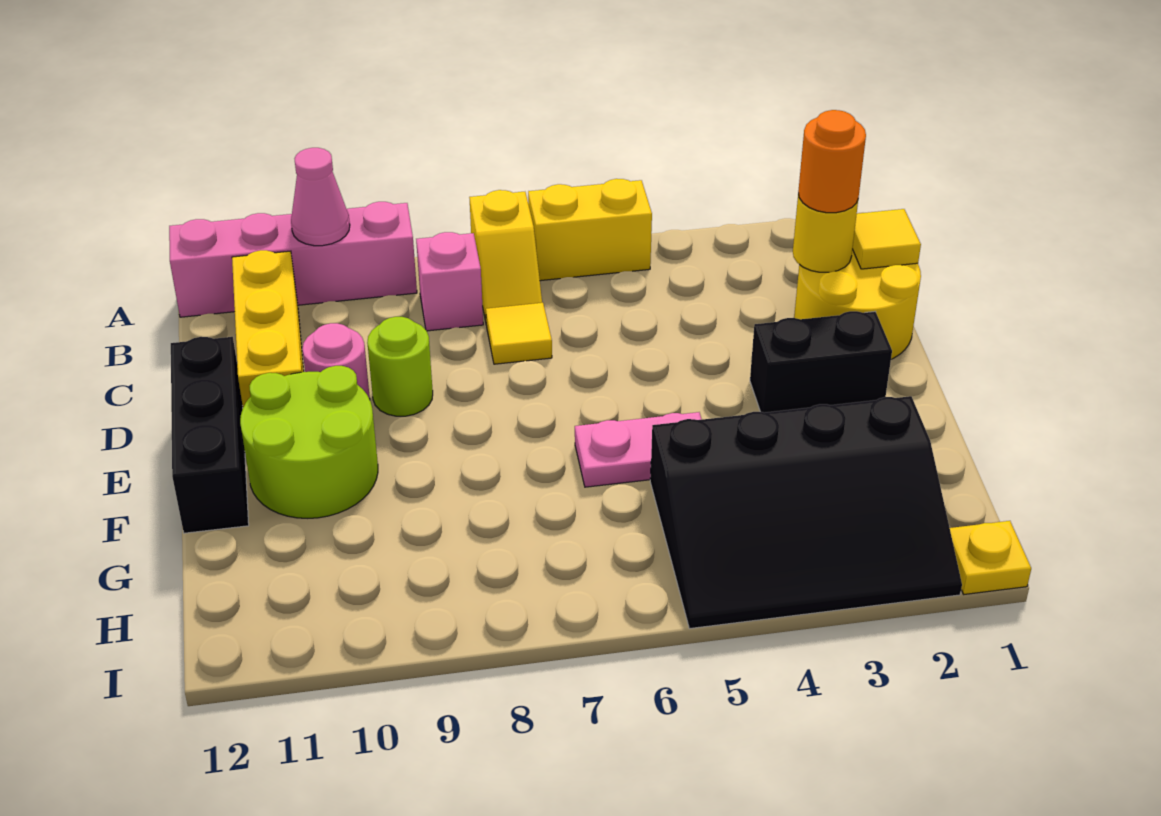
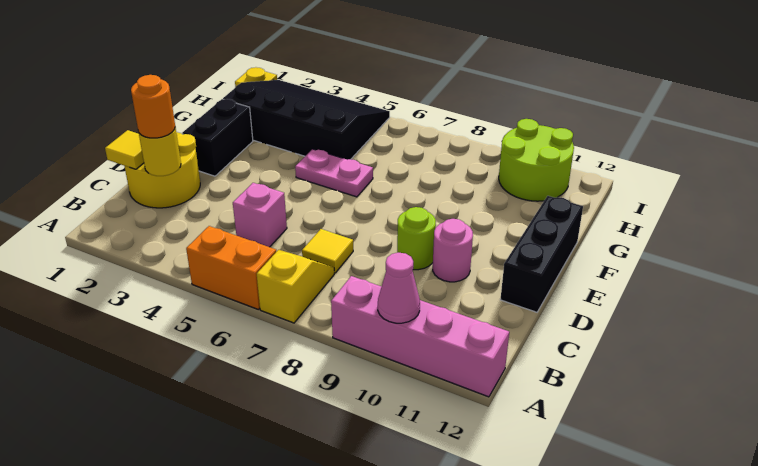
yellow brick A5:A6 level 1 -> orange brick A5:A6 level 1
pink brick B8 level 1 -> pink brick C5 level 1
yellow brick B11:D11 level 1 -> none
black brick E2:E3 level 1 -> black brick E2:F2 level 1
lime round brick E10:F11 level 1 -> lime round brick H10:I11 level 1

